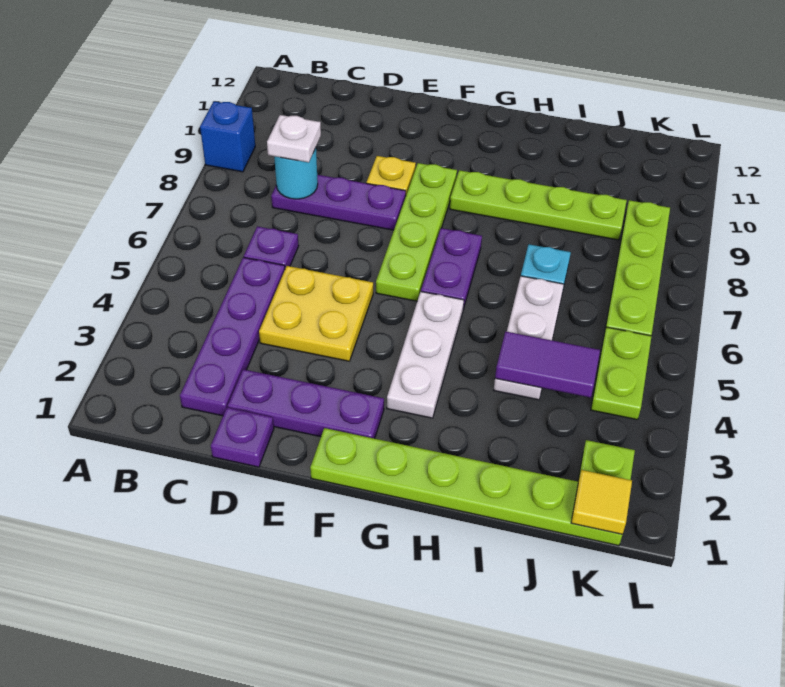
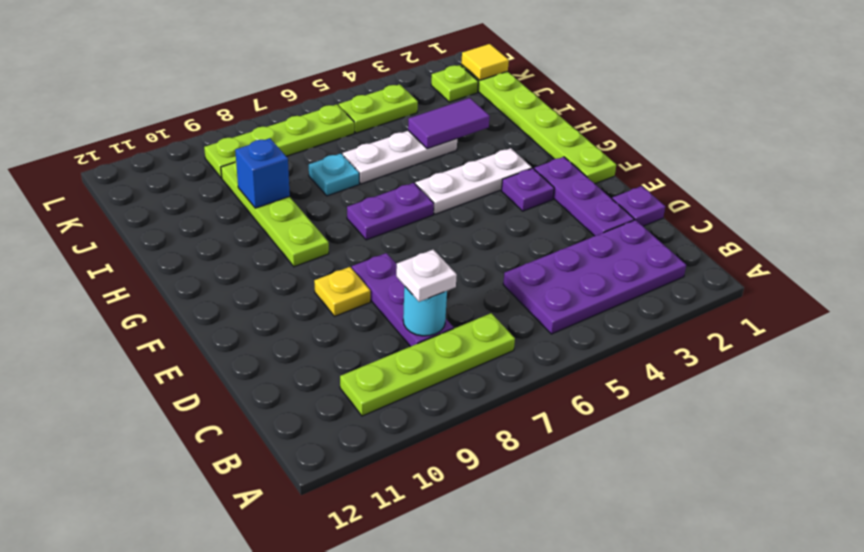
blue brick A9 level 1 -> blue brick I9 level 2
purple plate C2:C5 level 1 -> purple plate B2:C5 level 1
purple plate C6 level 1 -> purple plate F3 level 1
yellow plate D4:E5 level 1 -> none
lime plate F6:F9 level 1 -> lime plate B7:B10 level 1
purple tile I4:J4 level 2 -> purple tile I3:I4 level 2

